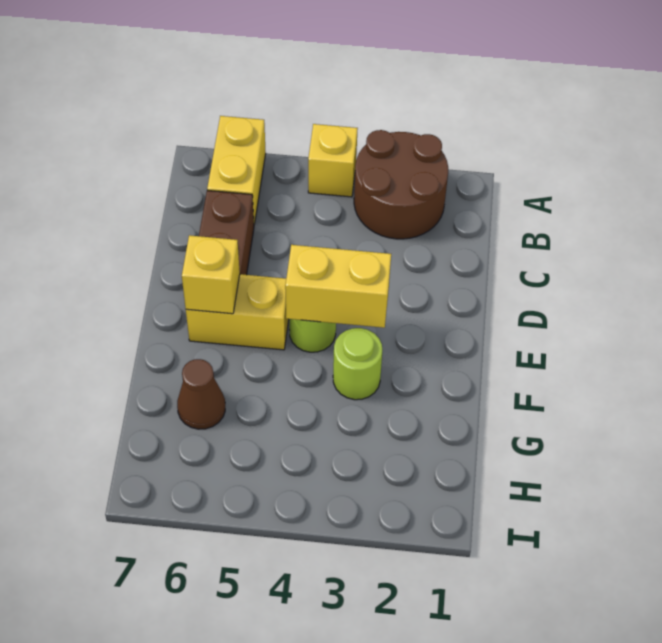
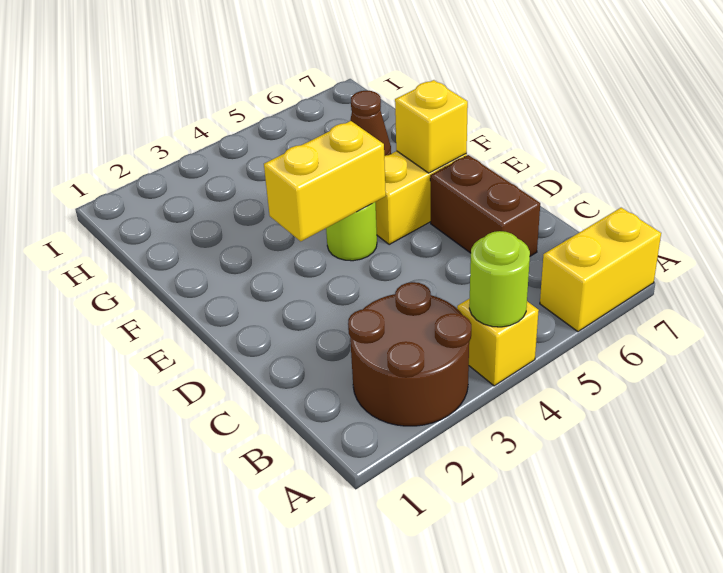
yellow brick A6:B6 level 1 -> yellow brick A6:A7 level 1
lime round brick F3 level 1 -> lime round brick A4 level 2

